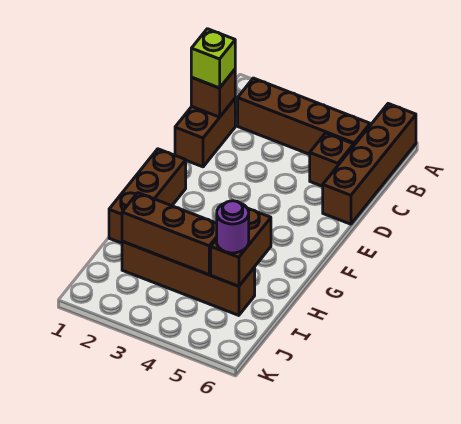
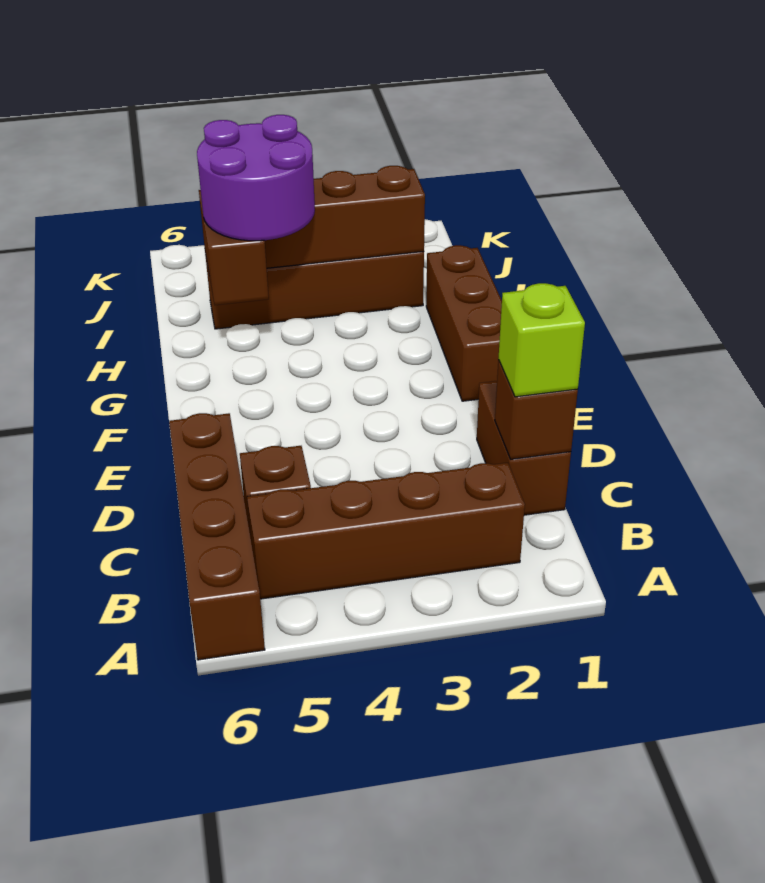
purple round brick I5 level 3 -> purple round brick H4:I5 level 3

